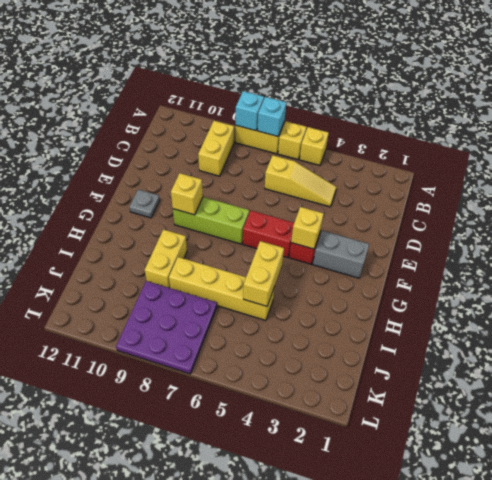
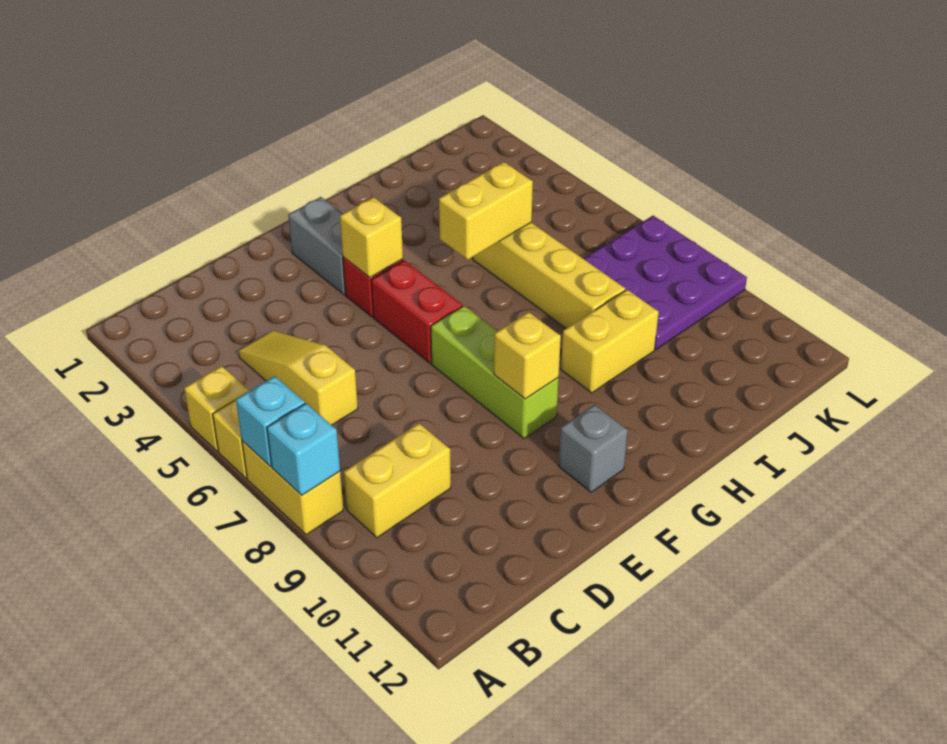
grey plate F11 level 1 -> grey brick F11 level 1

